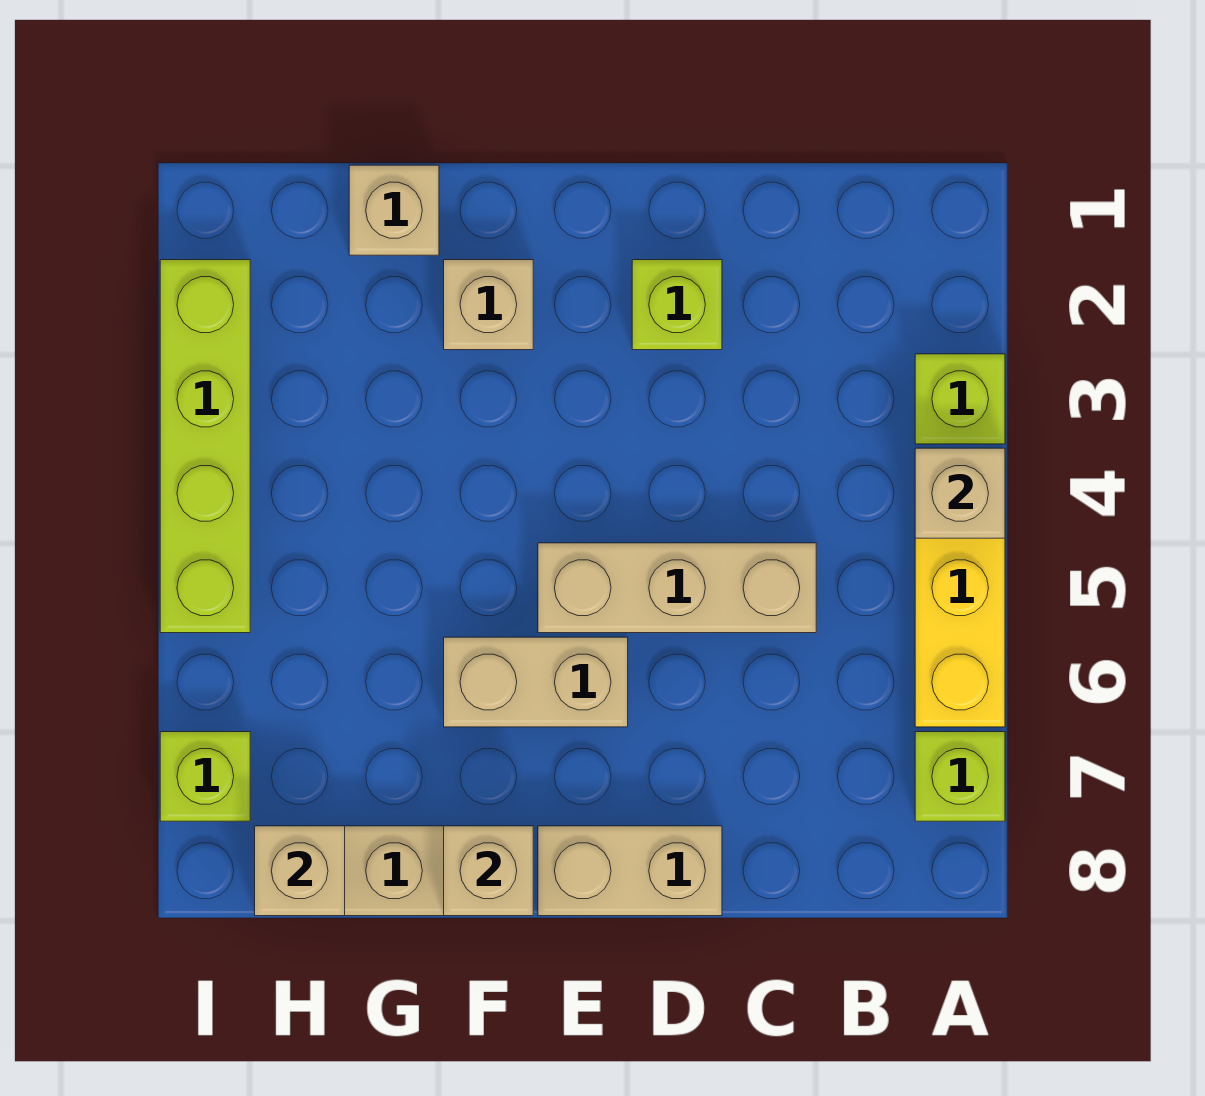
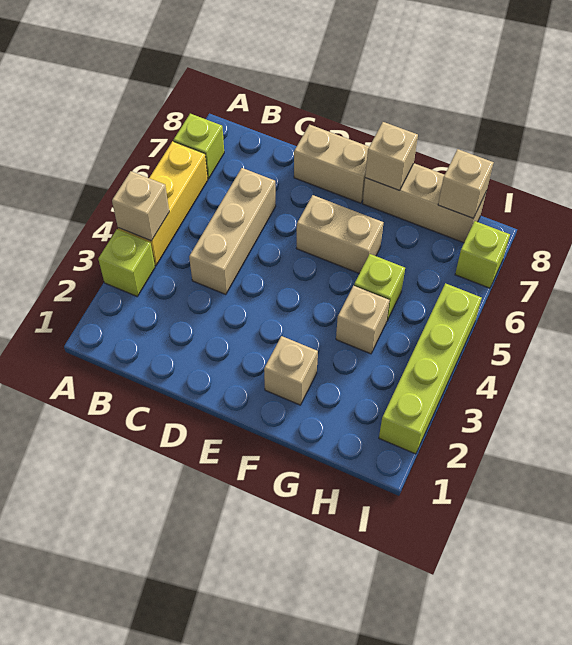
tan brick C5:E5 level 1 -> tan brick C4:C6 level 1
lime brick D2 level 1 -> lime brick G5 level 1
tan brick G1 level 1 -> tan brick G4 level 1

